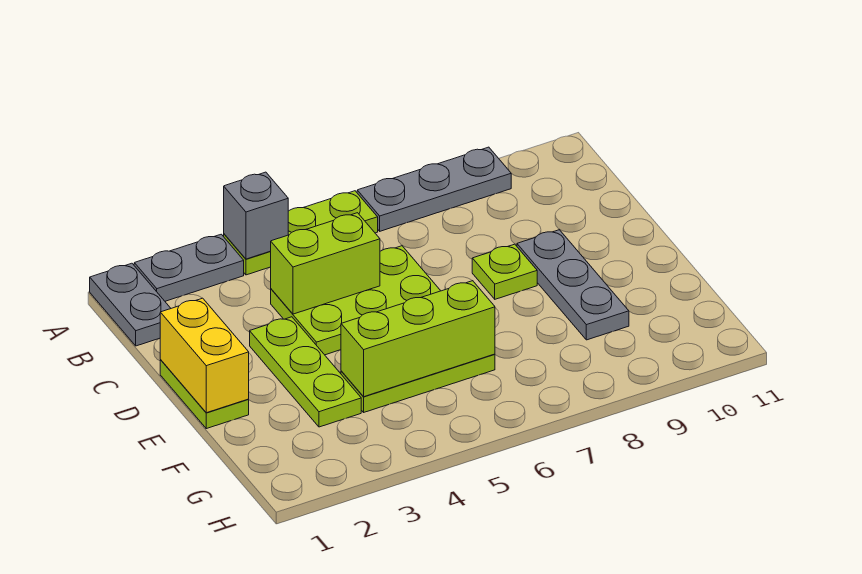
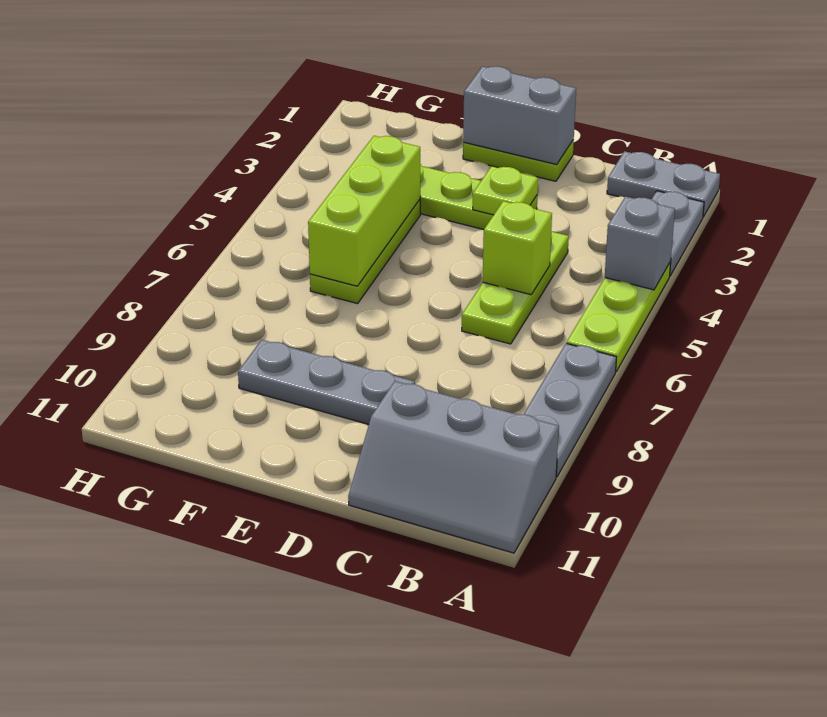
none -> grey slope A10:C11 level 1 top 10
lime plate C4:D6 level 1 -> lime plate C4:C6 level 1
lime brick C4:C5 level 2 -> lime brick C5 level 2
yellow brick D1:E1 level 2 -> grey brick D1:E1 level 2
lime plate D8 level 1 -> lime plate D3 level 2

